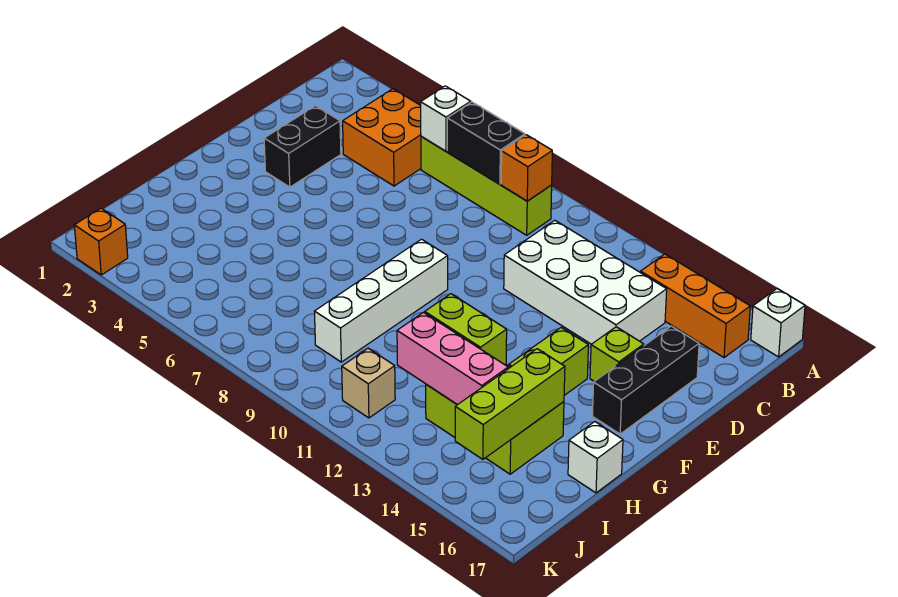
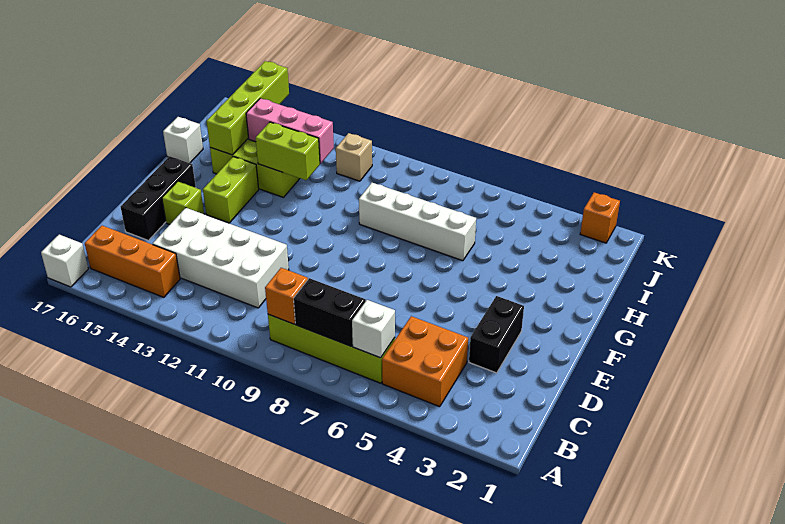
white brick F9:I9 level 1 -> white brick H6:H9 level 1
lime brick H15:J15 level 2 -> lime brick H15:K15 level 2

